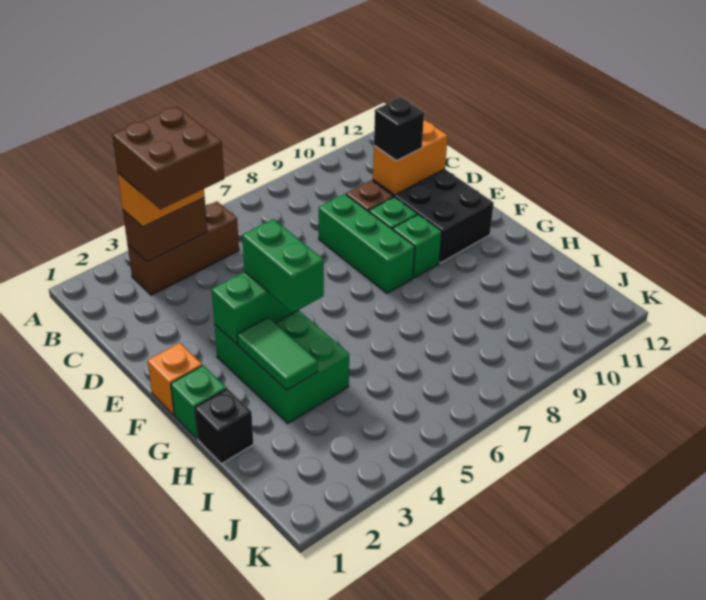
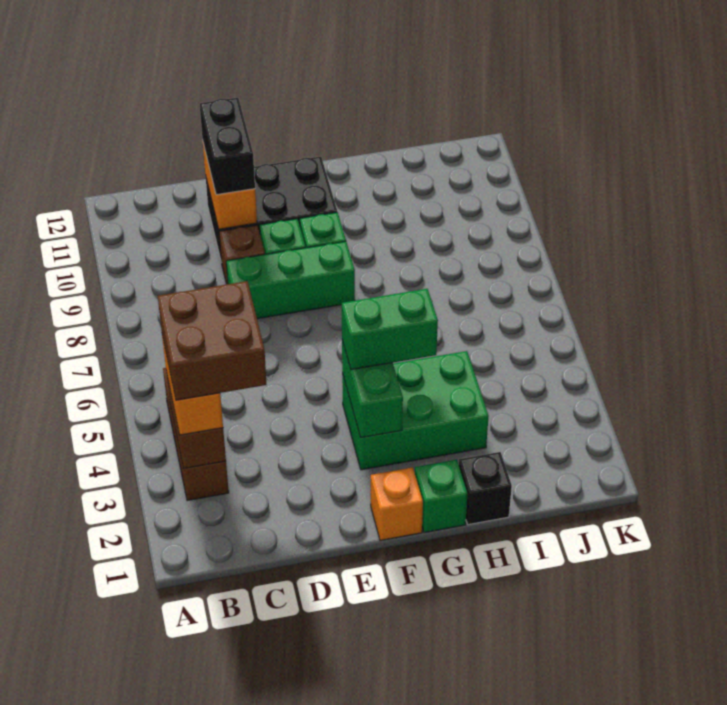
black brick D10 level 3 -> black brick D10:D11 level 3
green tile G3:H3 level 2 -> none

